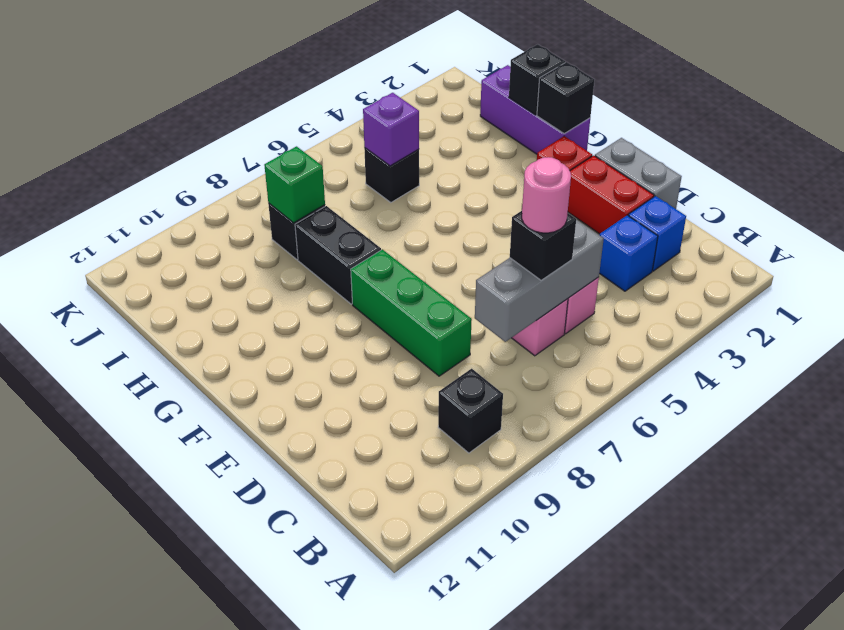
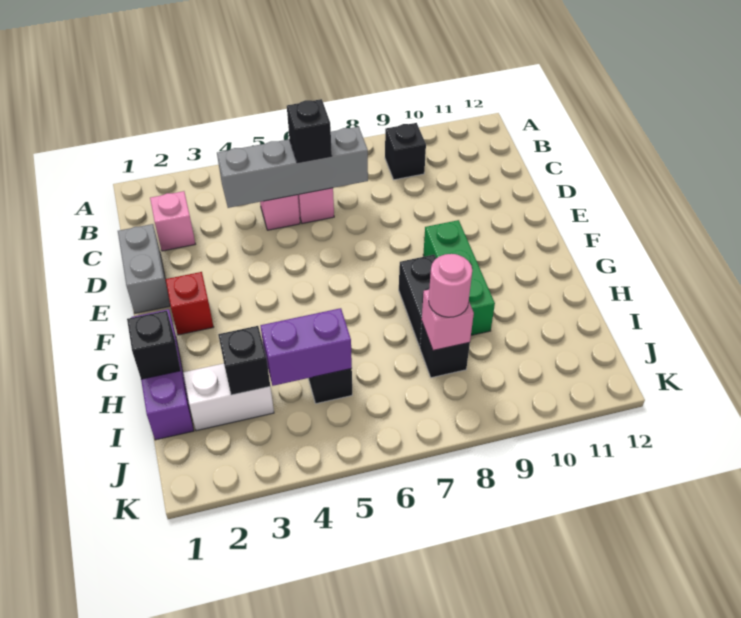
blue brick C2 level 1 -> pink brick C2 level 1
blue brick C3 level 1 -> none
grey brick C5:C7 level 2 -> grey brick C4:C7 level 2
pink round brick C6 level 4 -> pink round brick I8 level 3
red brick D2:E2 level 1 -> none
green brick D8:F8 level 1 -> green brick F9:H9 level 1
black brick G1 level 2 -> black brick I3 level 2
none -> white brick I2:I3 level 1
purple brick I5 level 2 -> purple brick I4:I5 level 2
green brick I8 level 2 -> pink brick I8 level 2

